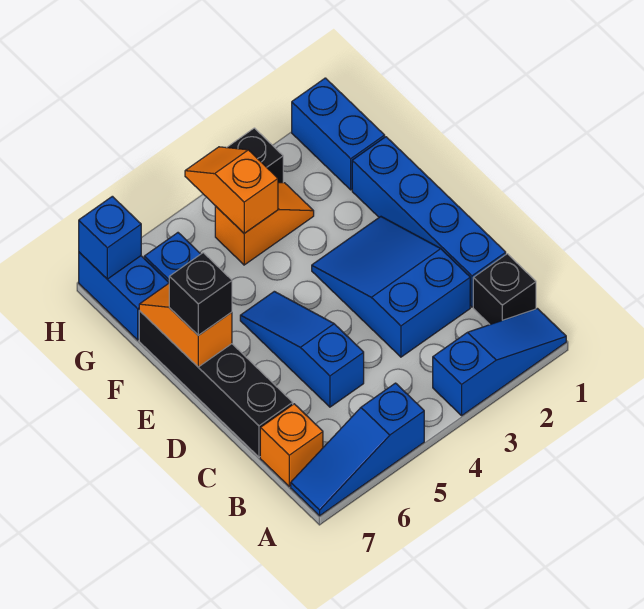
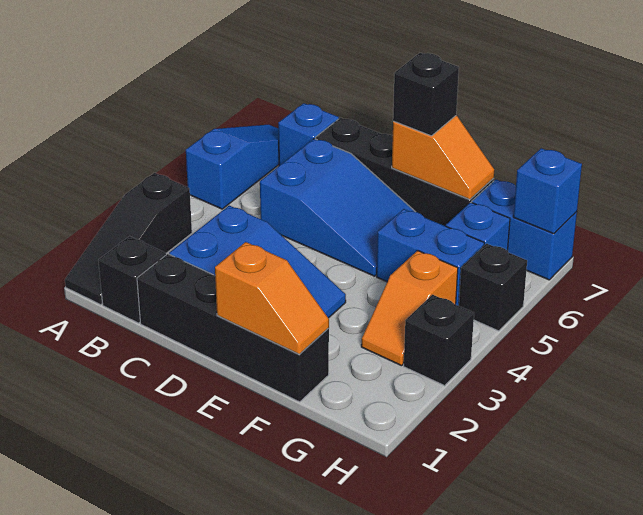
blue slope A1:A3 level 1 top 3 -> black slope A1:A3 level 1 top 3
orange brick B7 level 1 -> blue brick B7 level 1
blue brick C1:F1 level 1 -> black brick C1:F1 level 1
blue slope C5:E5 level 1 top C -> blue slope C5:E6 level 1 top C
blue brick G1:H1 level 1 -> blue brick F5:G5 level 1
orange slope G4:H4 level 2 top G -> orange slope E1:F1 level 2 top E
none -> black brick H5 level 1

